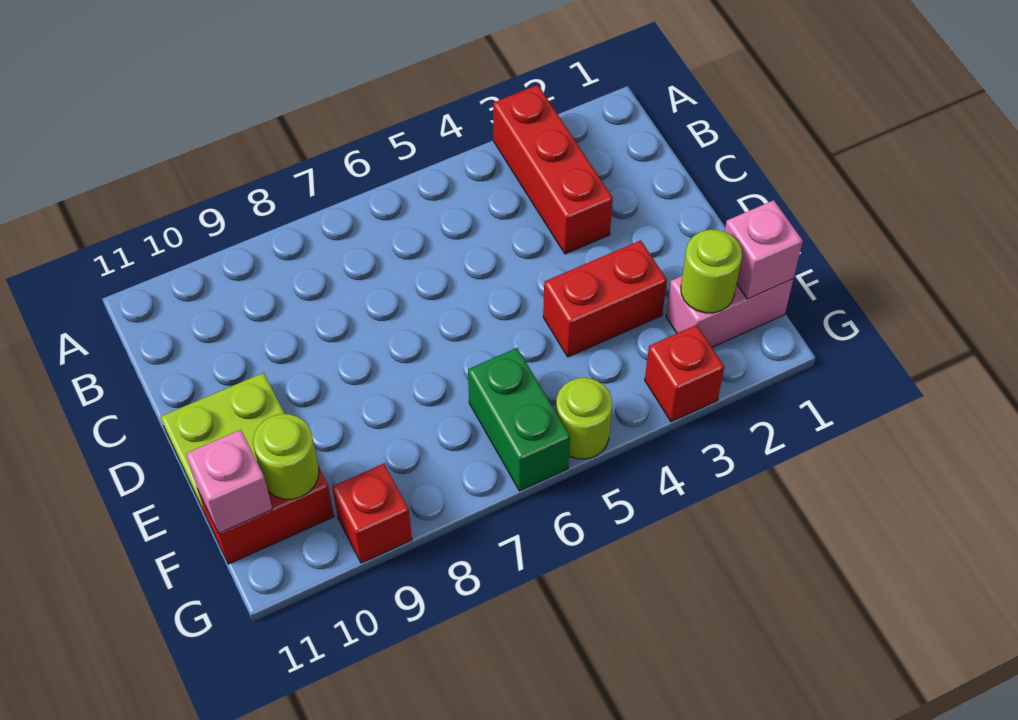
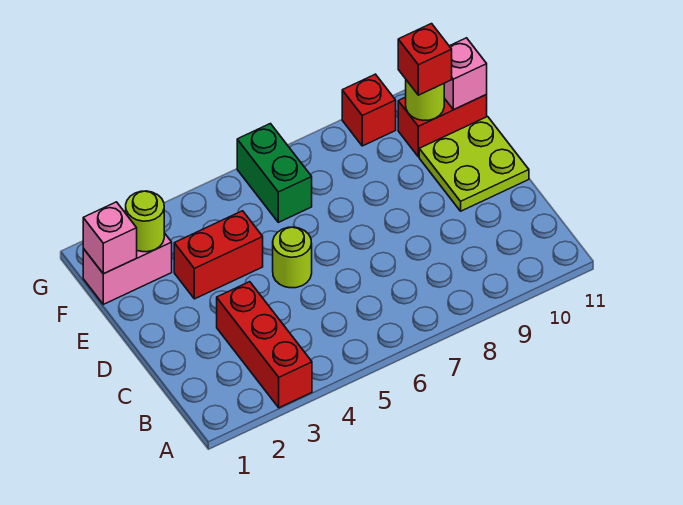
red brick G3 level 1 -> red brick F10 level 3
lime round brick G5 level 1 -> lime round brick D5 level 1

